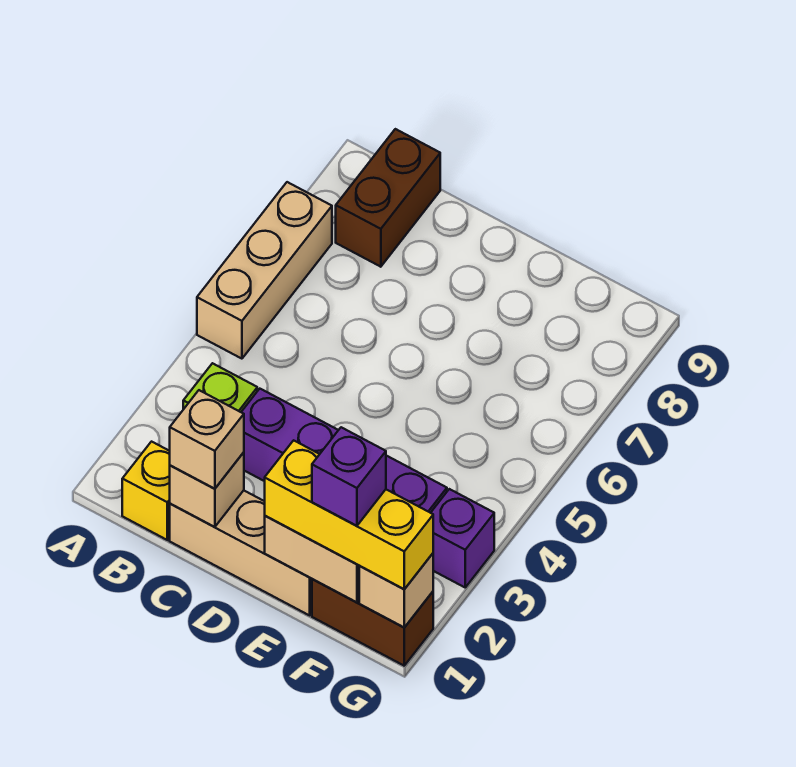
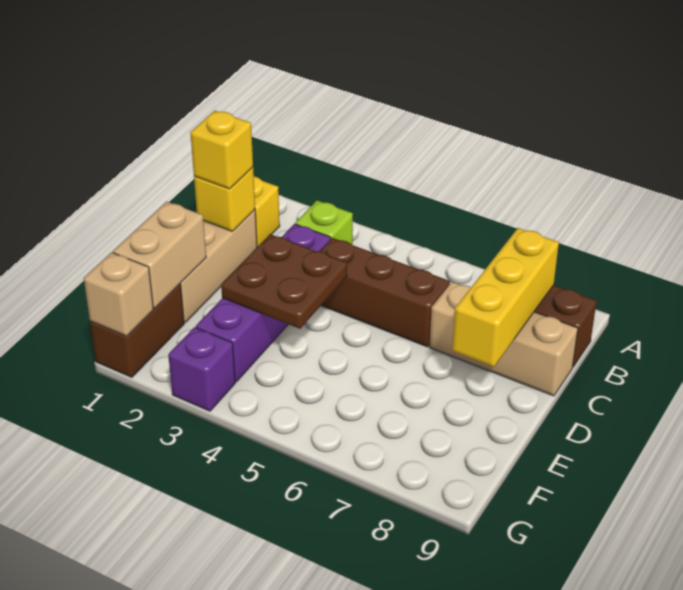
tan brick A5:A7 level 1 -> tan brick C7:C9 level 1
tan brick C1 level 2 -> yellow brick C1 level 2
tan brick C1 level 3 -> yellow brick C1 level 3
none -> brown brick C4:C6 level 1
none -> brown plate D3:E4 level 2
yellow brick E1:G1 level 3 -> yellow brick B8:D8 level 2
purple brick F1 level 4 -> none

